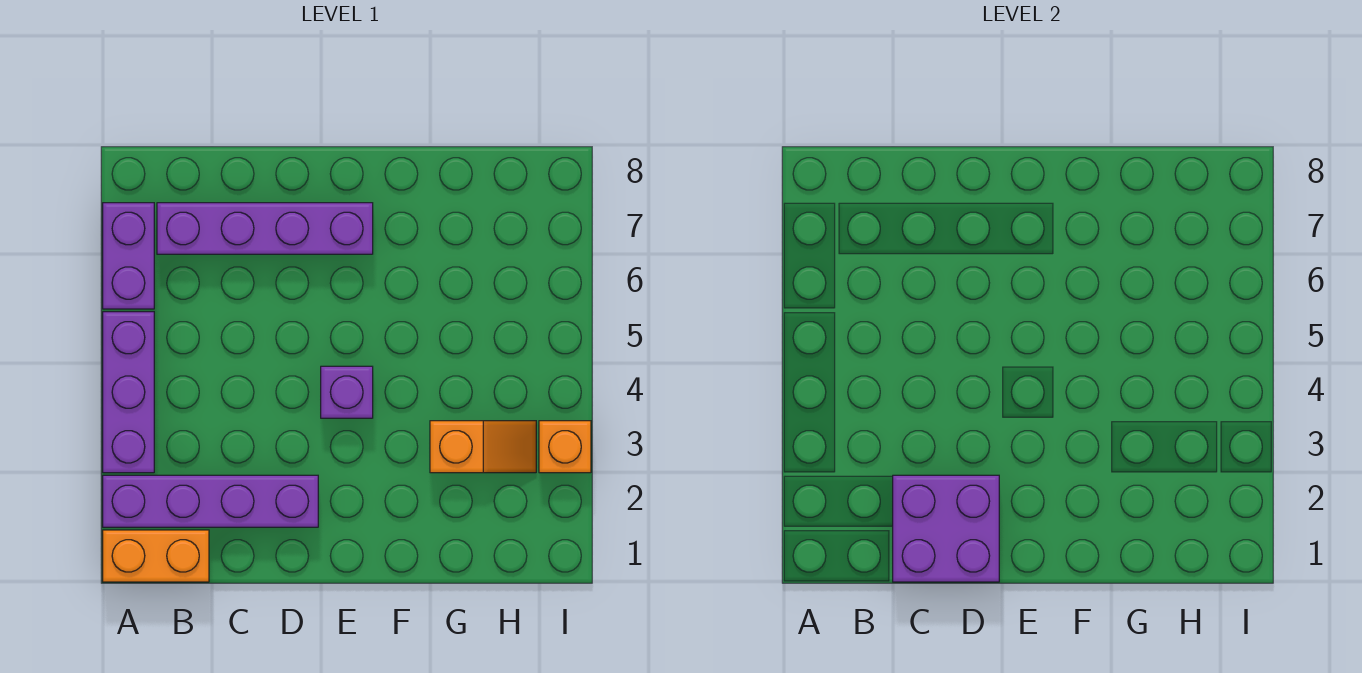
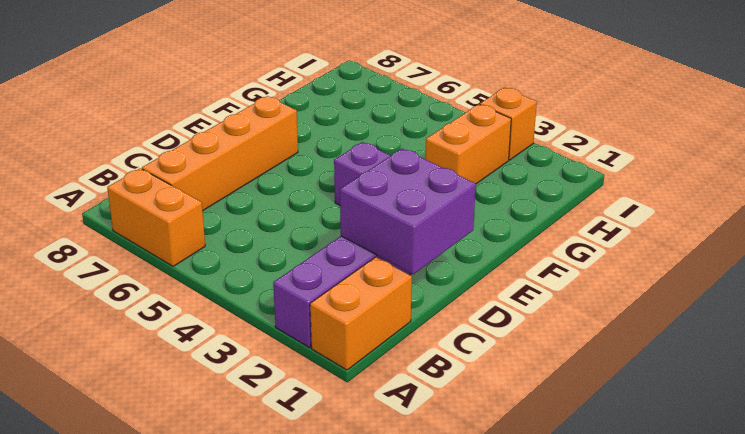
purple brick A3:A5 level 1 -> none
purple brick A6:A7 level 1 -> orange brick A6:A7 level 1
purple brick B7:E7 level 1 -> orange brick B7:E7 level 1
orange slope G3:H3 level 1 top G -> orange brick G3:H3 level 1

